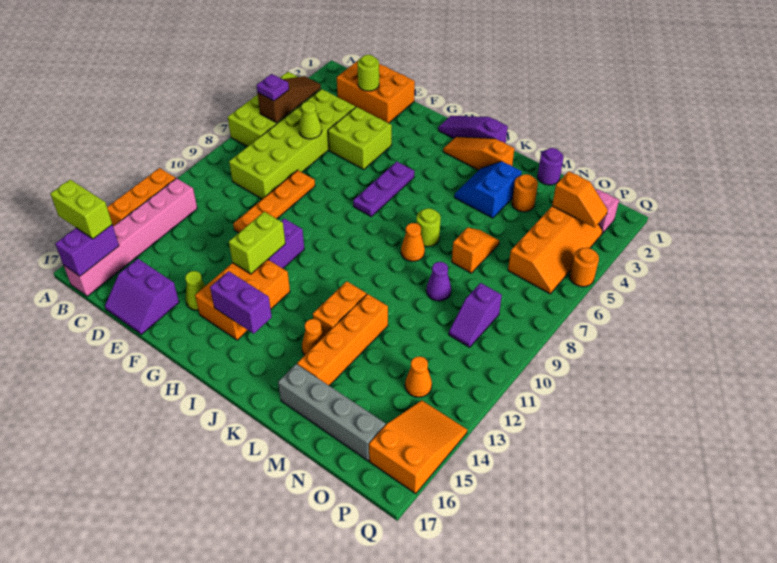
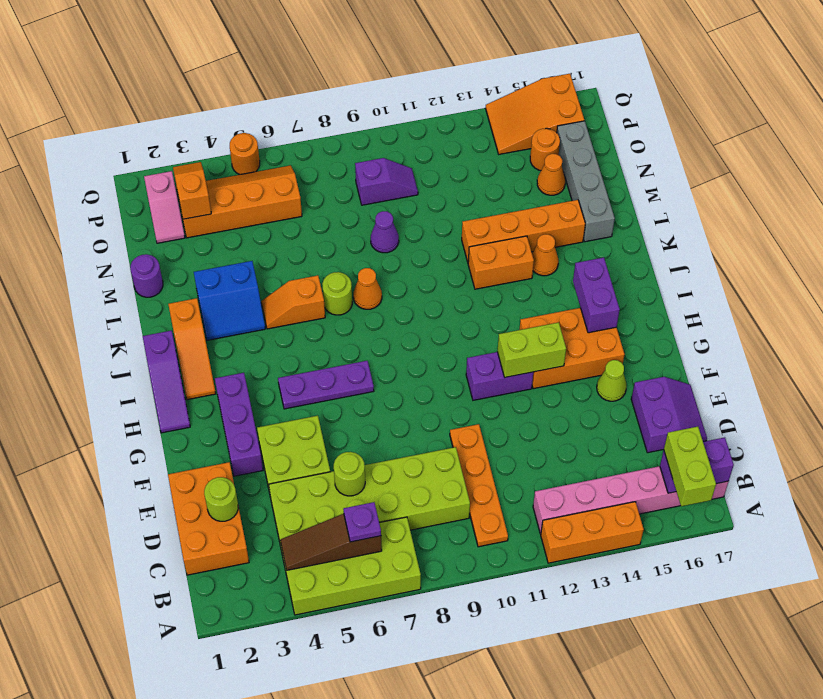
lime cone D6 level 2 -> lime round brick D6 level 2
orange plate E8:E11 level 1 -> orange plate B10:E10 level 1
none -> purple brick F3:H3 level 1
orange round brick M3 level 1 -> orange round brick O15 level 1
orange slope M6:M7 level 1 top 7 -> orange slope K5:K6 level 1 top 6
orange cone O13 level 1 -> orange cone N15 level 1

